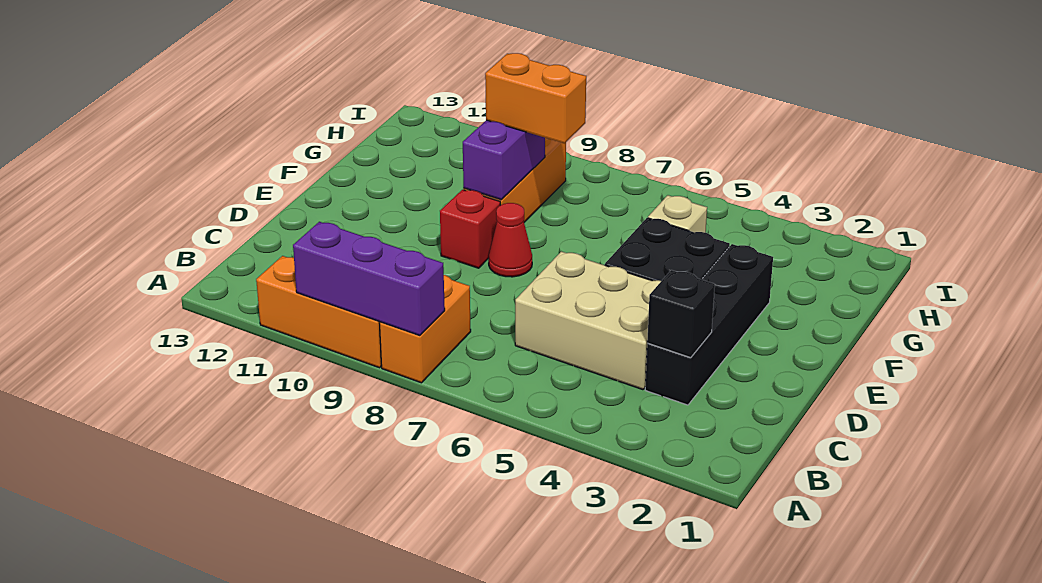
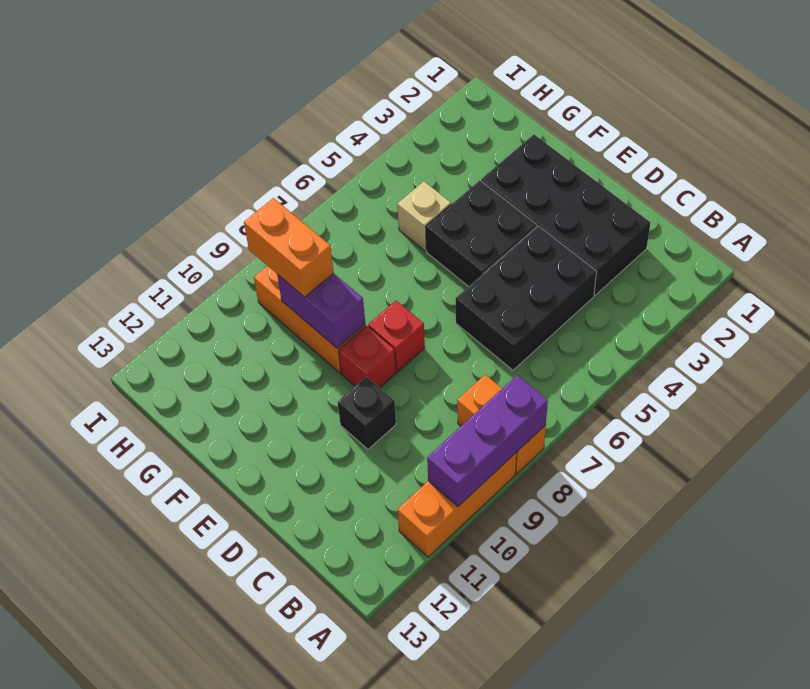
black brick C3:F3 level 1 -> black brick C2:F3 level 1
black brick C3 level 2 -> black brick D10 level 1
tan brick C4:D6 level 1 -> black brick C4:D6 level 1
red cone E8 level 1 -> red brick E8 level 1
orange brick G8:G9 level 3 -> orange brick G9:H9 level 3

